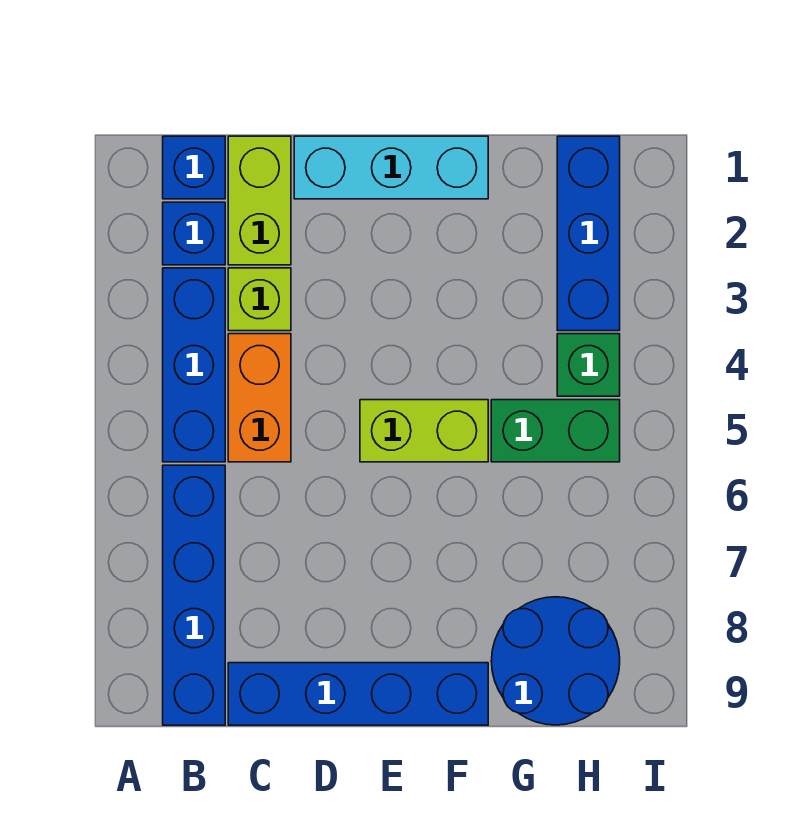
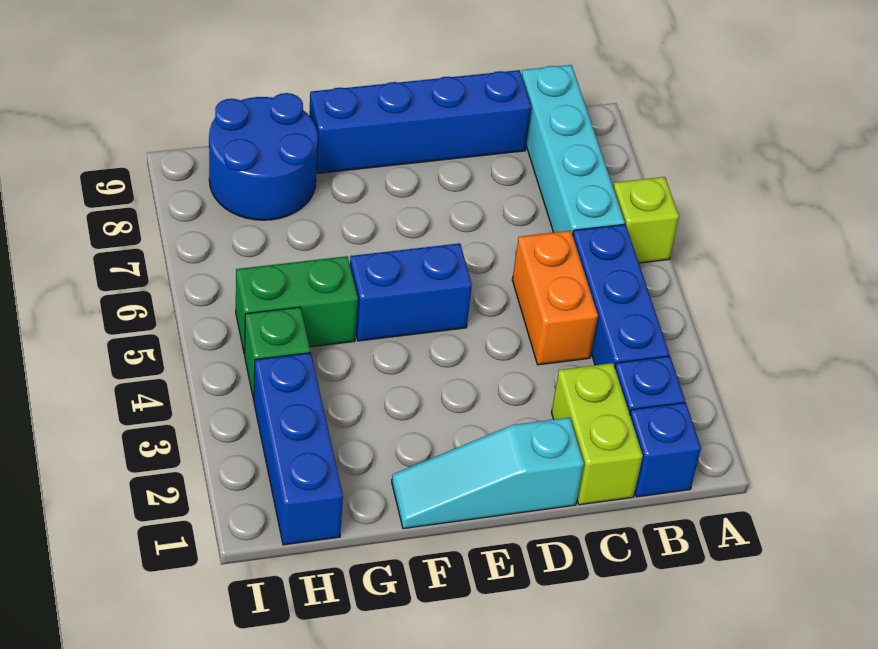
blue brick B6:B9 level 1 -> cyan brick B6:B9 level 1
lime brick C3 level 1 -> lime brick A6 level 1
cyan brick D1:F1 level 1 -> cyan slope D1:F1 level 1 top D
lime brick E5:F5 level 1 -> blue brick E5:F5 level 1

